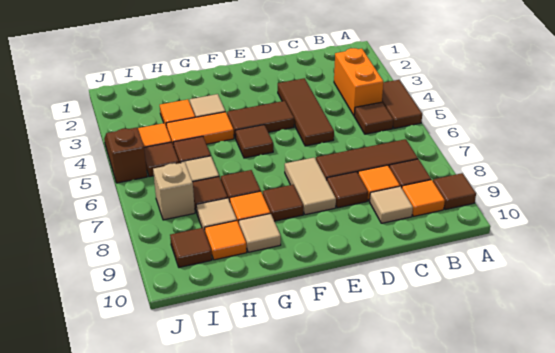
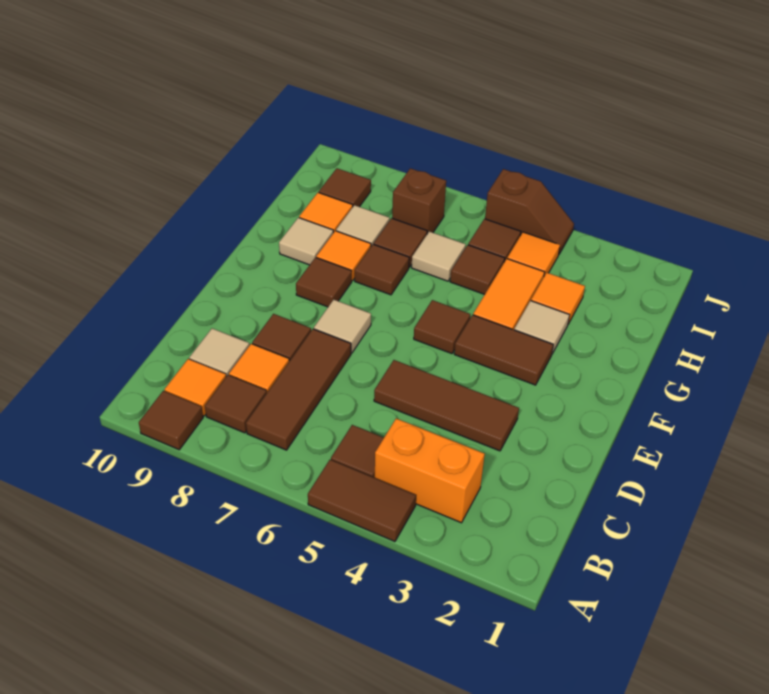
brown tile E4:F4 level 1 -> brown tile F3:F4 level 1
tan tile E7:E8 level 1 -> tan tile E7 level 1
tan brick I7 level 1 -> brown brick I7 level 1

